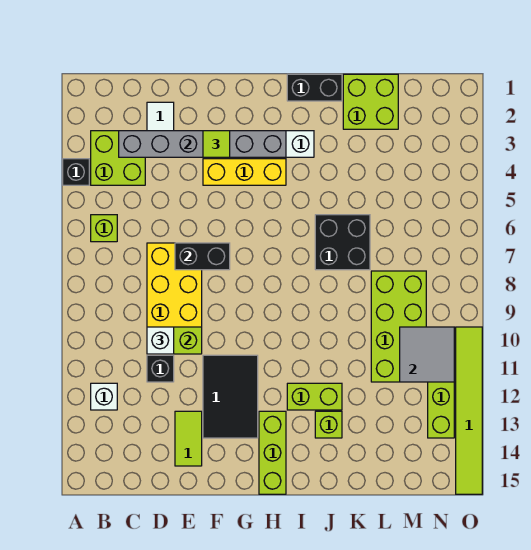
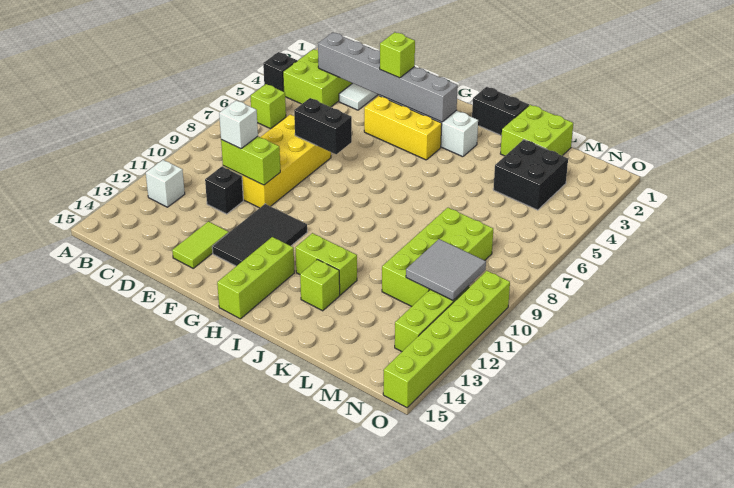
lime tile F3 level 3 -> lime brick F3 level 3
black brick J6:K7 level 1 -> black brick L3:M4 level 1
lime tile O10:O15 level 1 -> lime brick O10:O15 level 1

